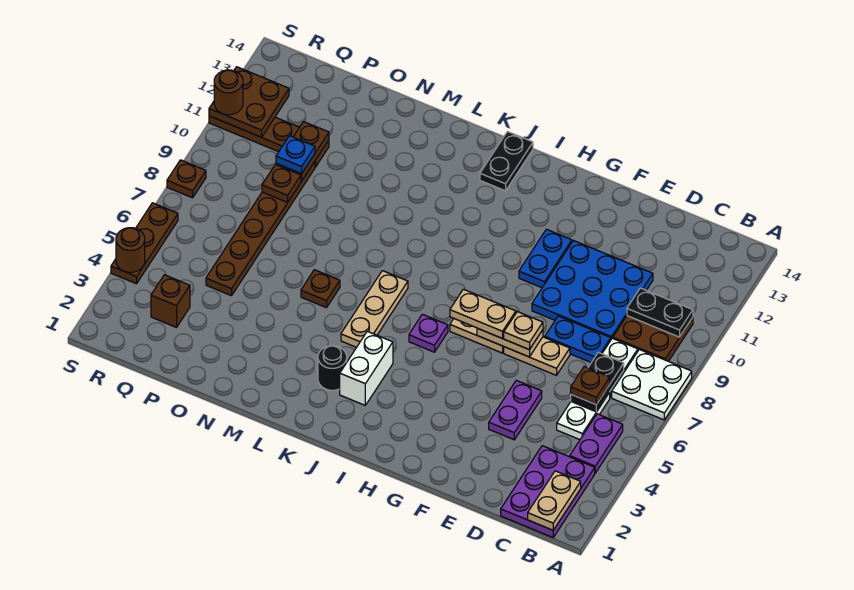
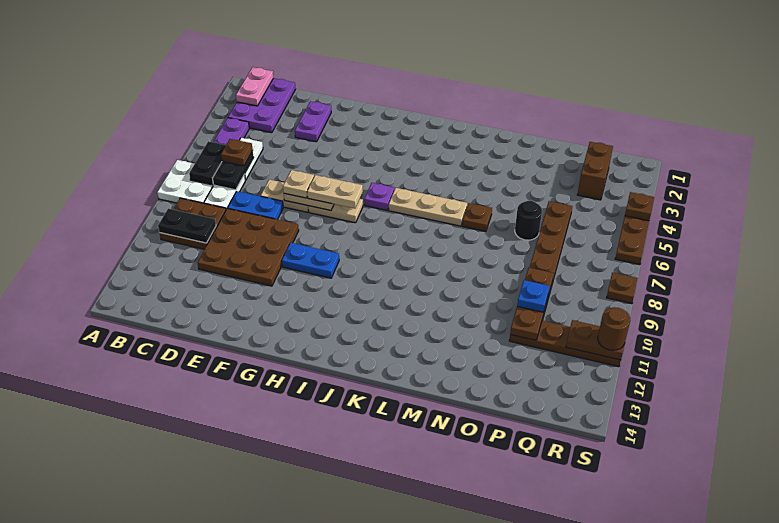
tan plate B1:B2 level 2 -> pink plate B1:B2 level 2
blue plate D9:F11 level 1 -> brown plate D9:F11 level 1
purple plate E4:E5 level 1 -> purple plate E2:E3 level 1
blue plate G10:G11 level 1 -> blue plate G10:H10 level 1
white brick J3:J4 level 1 -> none
black plate J13:J14 level 1 -> black plate B6:B7 level 2
black round brick K3 level 1 -> black round brick O6 level 1
tan plate K5:K7 level 1 -> tan plate J6:L6 level 1
brown brick Q3 level 1 -> brown brick Q2:Q3 level 1
brown plate R11:S12 level 2 -> brown plate R11:S11 level 2
brown round brick S4 level 2 -> brown plate S4 level 2

